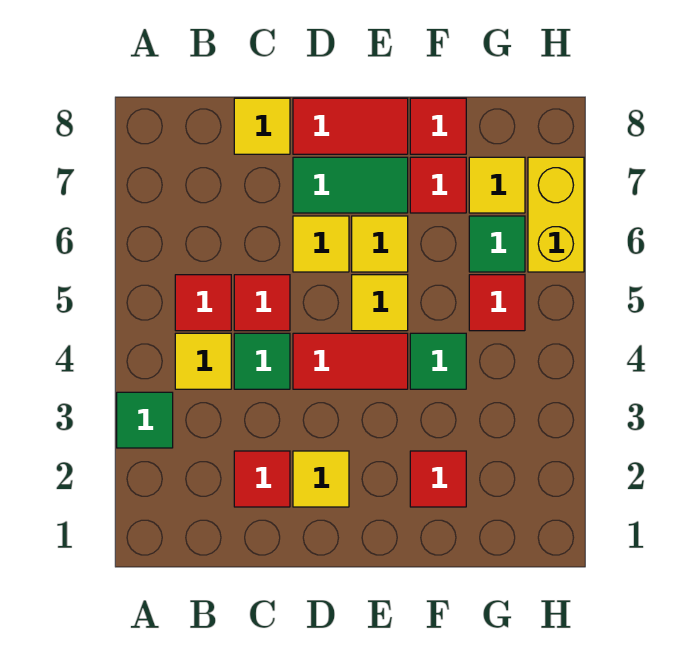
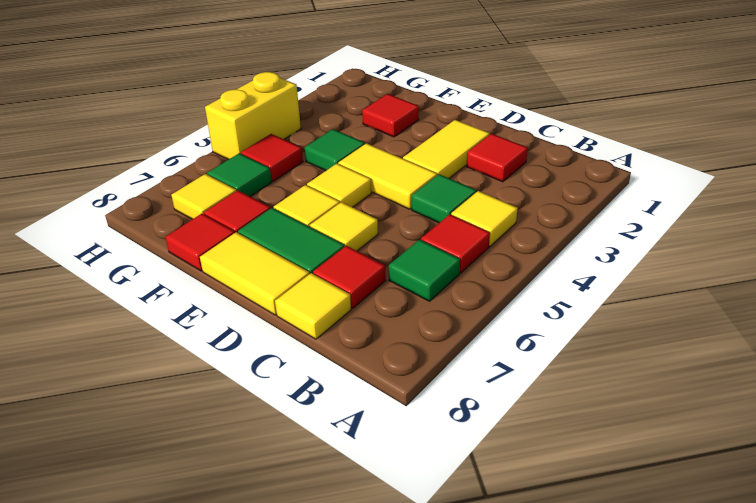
green tile A3 level 1 -> green tile B6 level 1
red tile C5 level 1 -> red tile C7 level 1
yellow tile D2 level 1 -> yellow tile D2:D3 level 1
red tile D4:E4 level 1 -> yellow tile D4:E4 level 1
red tile D8:E8 level 1 -> yellow tile D8:E8 level 1
yellow brick H6:H7 level 1 -> yellow brick H4:H5 level 1

